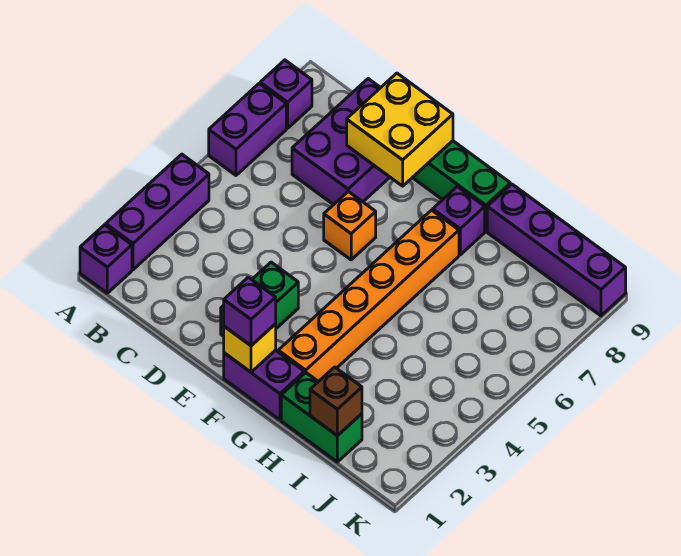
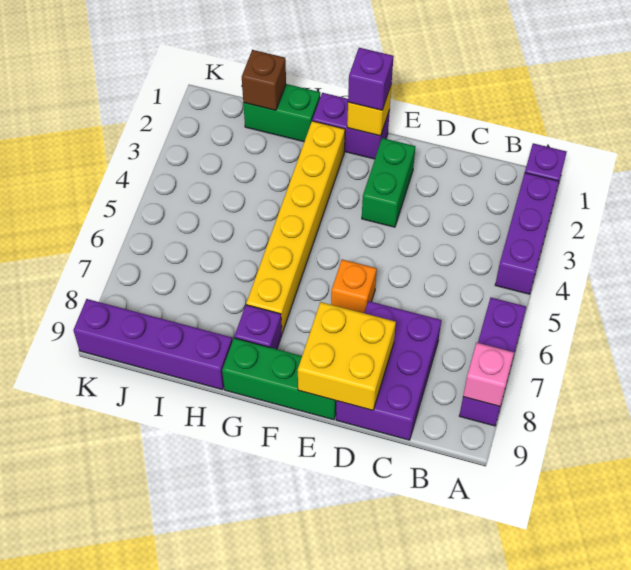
none -> pink brick A8 level 2
orange brick G2:G7 level 1 -> yellow brick G2:G7 level 1

